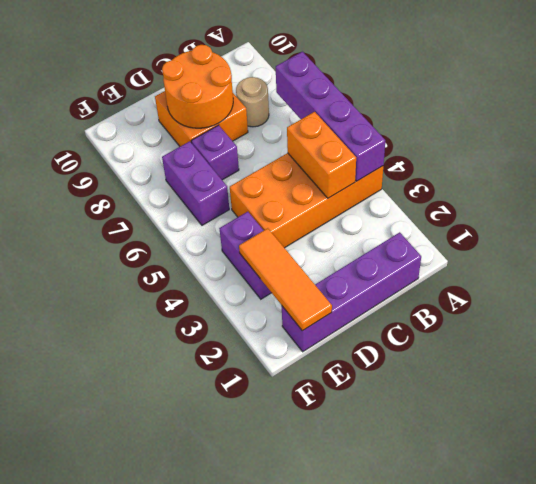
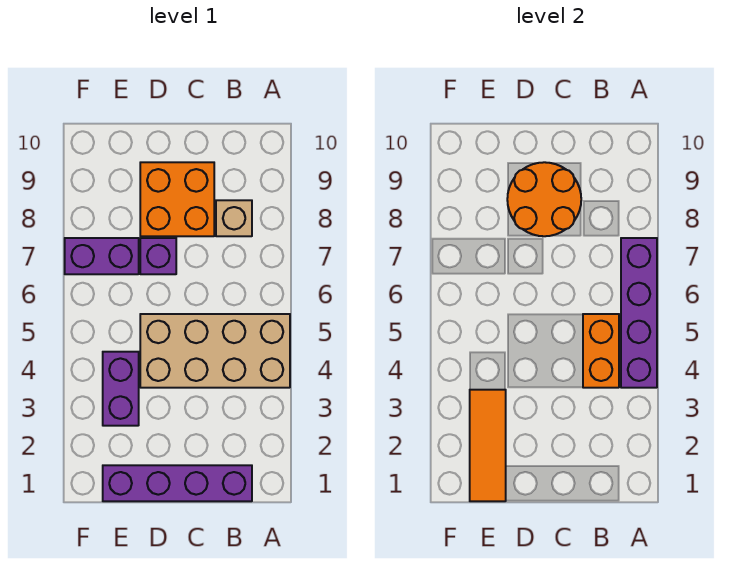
orange brick A4:D5 level 1 -> tan brick A4:D5 level 1
tan round brick B8 level 1 -> tan brick B8 level 1
purple brick E6:E7 level 1 -> purple brick E7:F7 level 1

